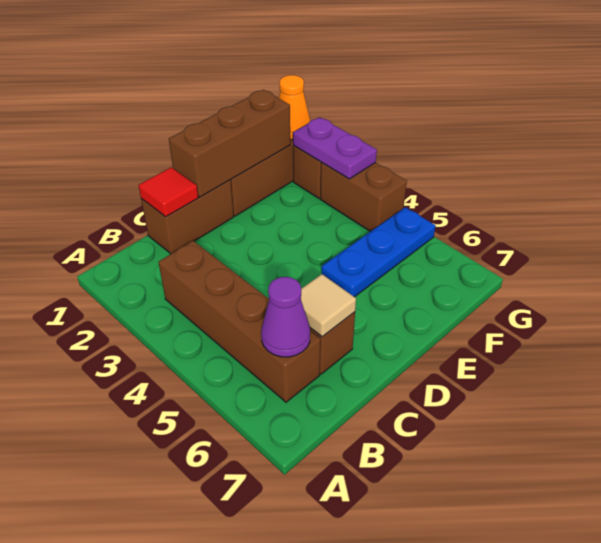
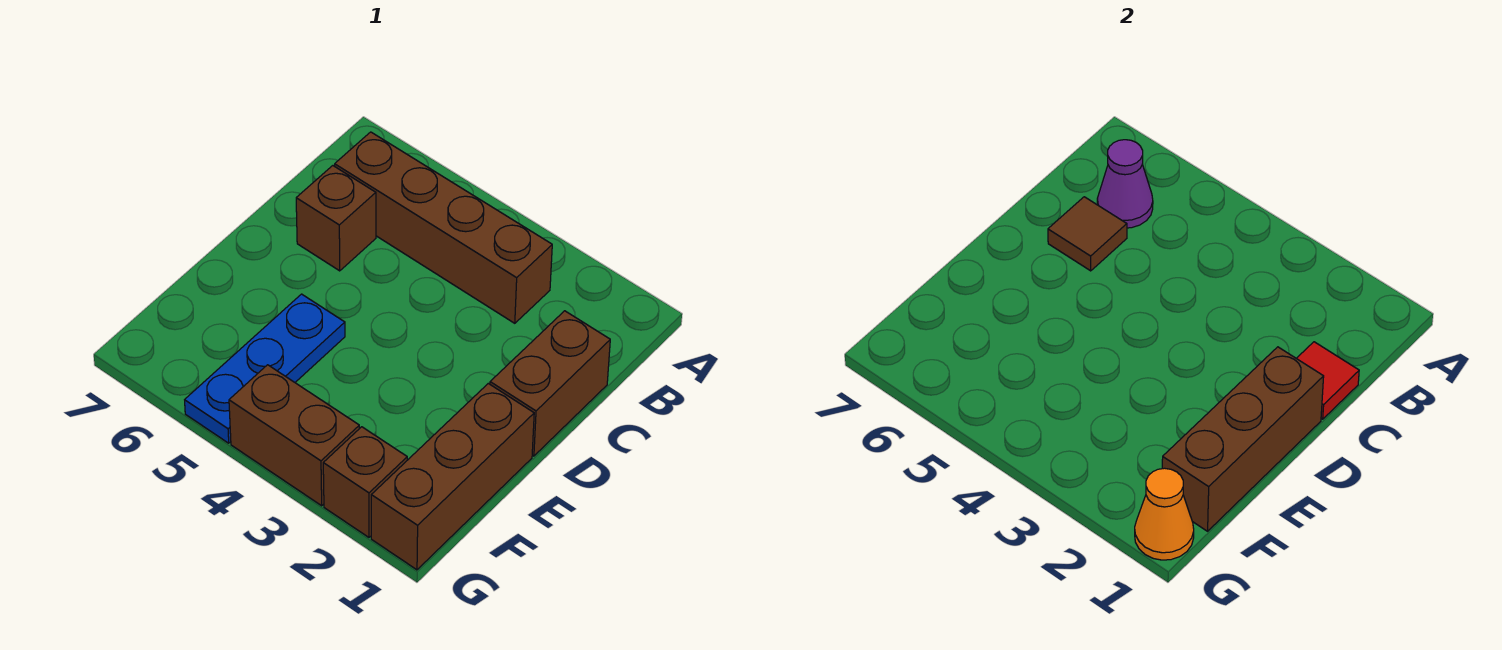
tan tile C6 level 2 -> brown tile C6 level 2
purple plate G2:G3 level 2 -> none

